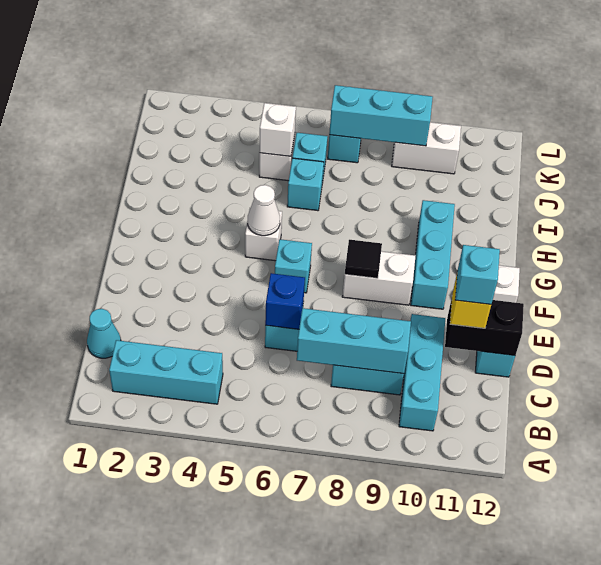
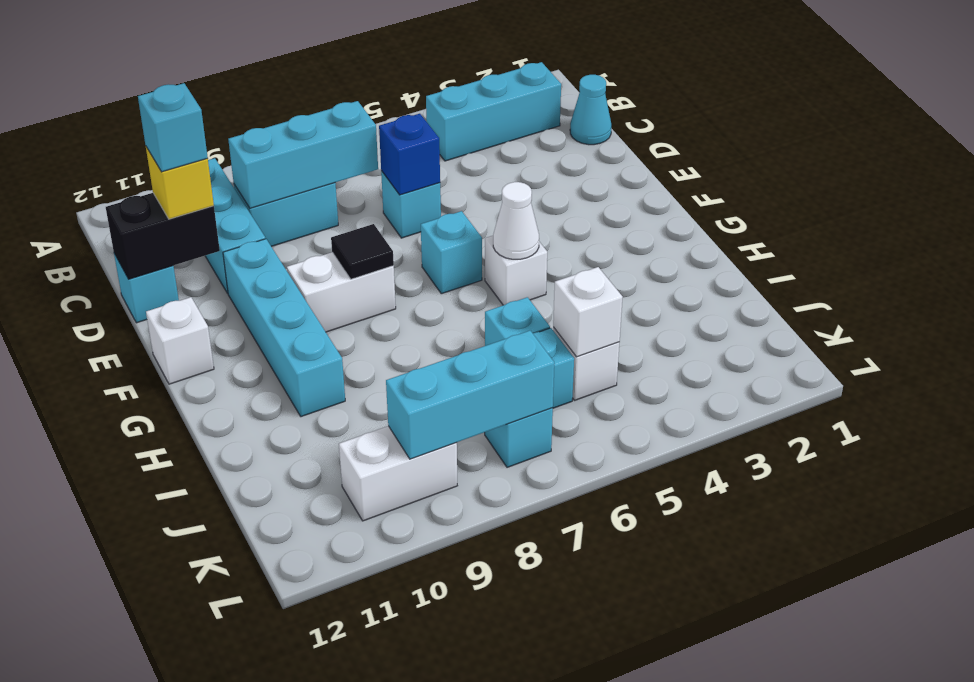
cyan brick F10:H10 level 1 -> cyan brick E10:H10 level 1

